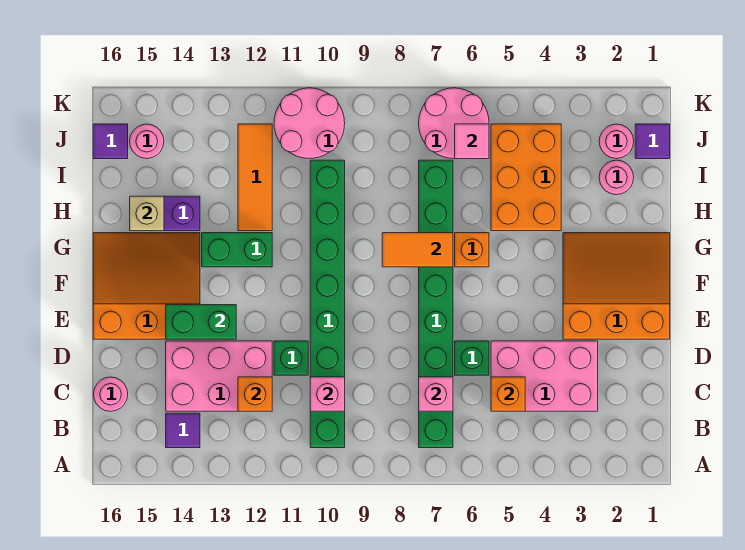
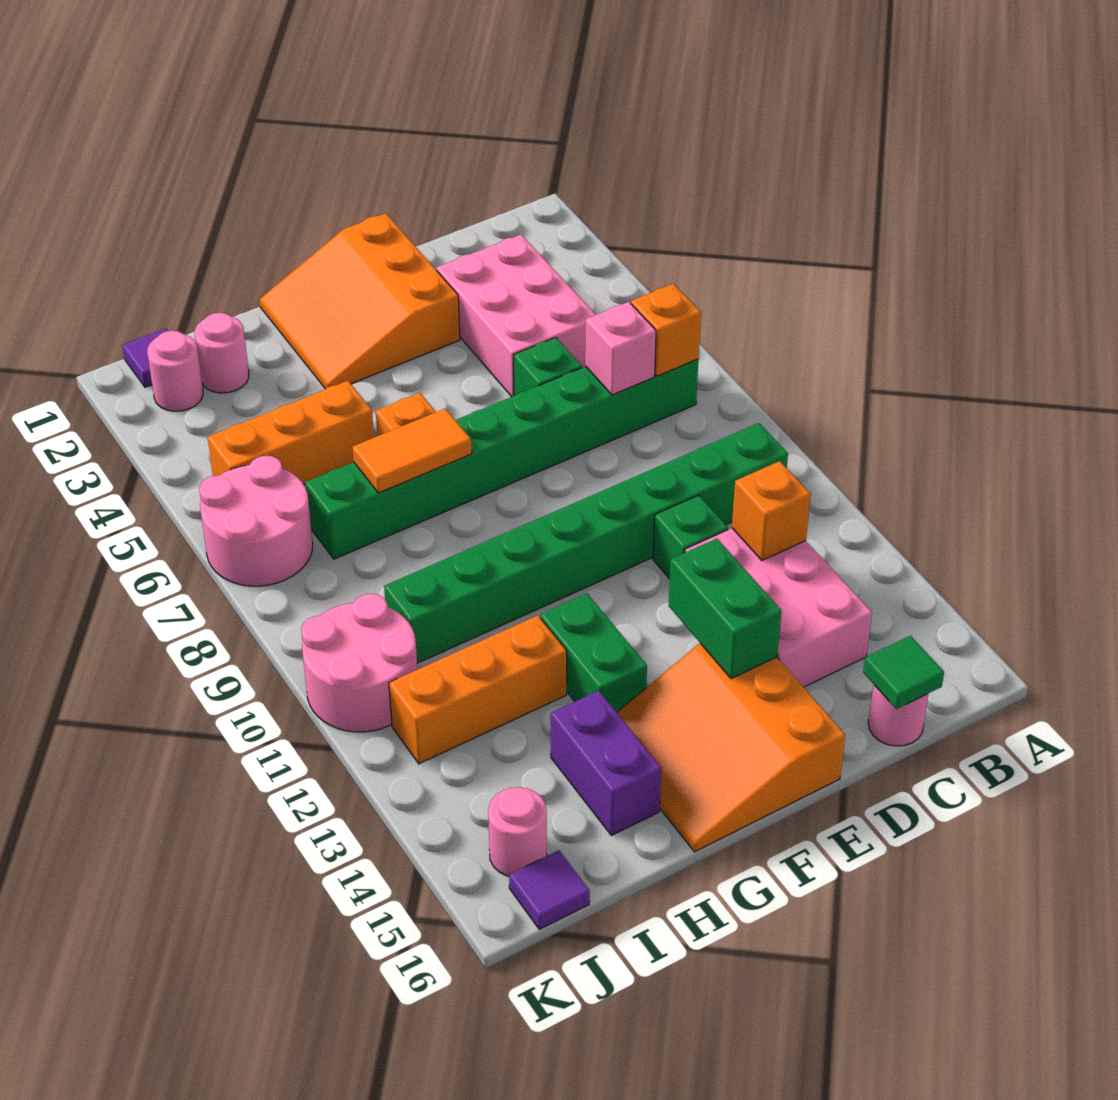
purple tile B14 level 1 -> none
orange brick C5 level 2 -> orange brick B7 level 2
pink brick C10 level 2 -> none
none -> green tile C16 level 2
orange tile G7:G8 level 2 -> orange tile G7:H7 level 2
orange brick H4:J5 level 1 -> orange brick H5:J5 level 1
orange tile H12:J12 level 1 -> orange brick H12:J12 level 1
tan brick H15 level 2 -> none
pink tile J6 level 2 -> none

